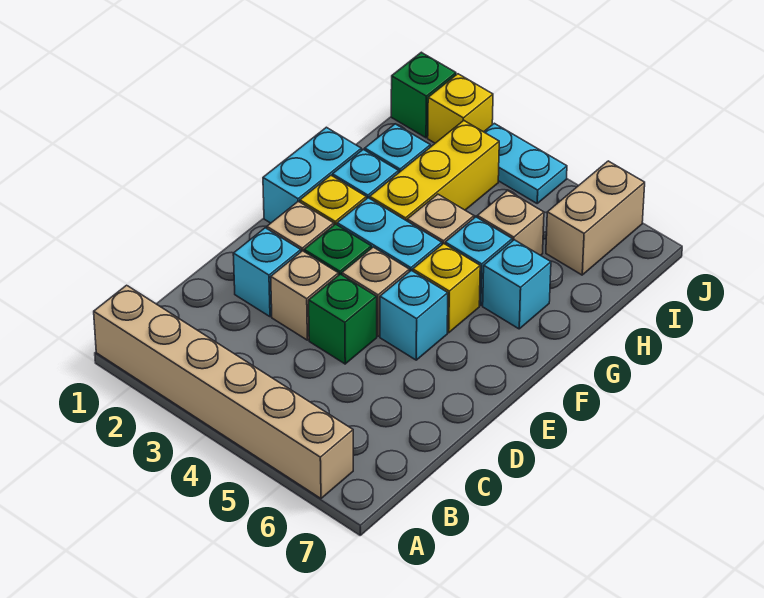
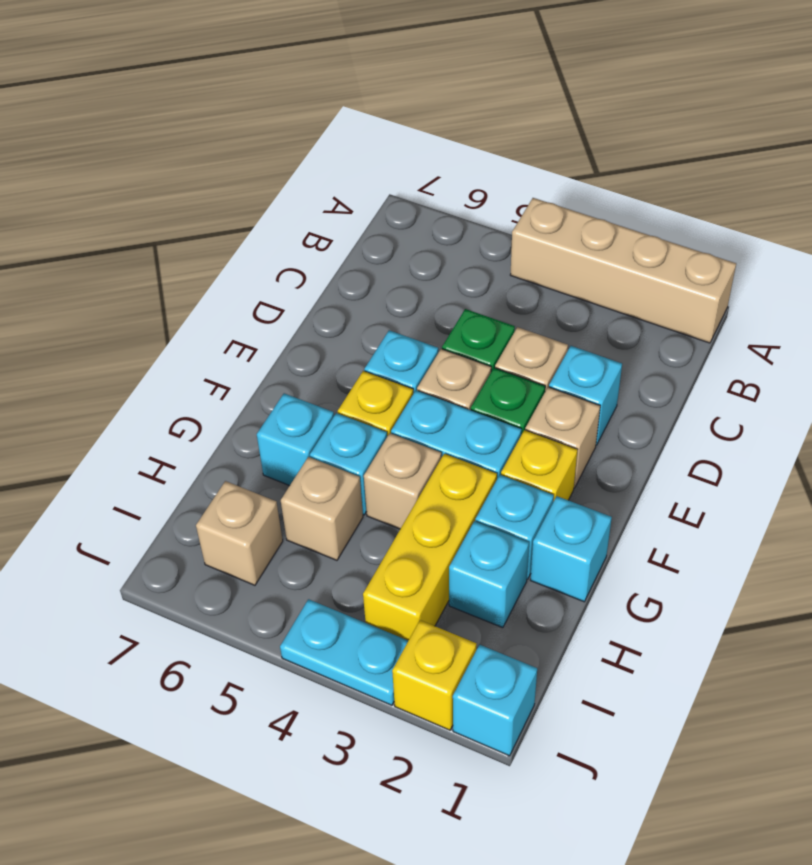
tan brick A1:A6 level 1 -> tan brick A1:A4 level 1
cyan brick F1:G1 level 1 -> cyan brick G1 level 1
tan brick I6:J6 level 1 -> tan brick I6 level 1
green brick J1 level 1 -> cyan brick J1 level 1

